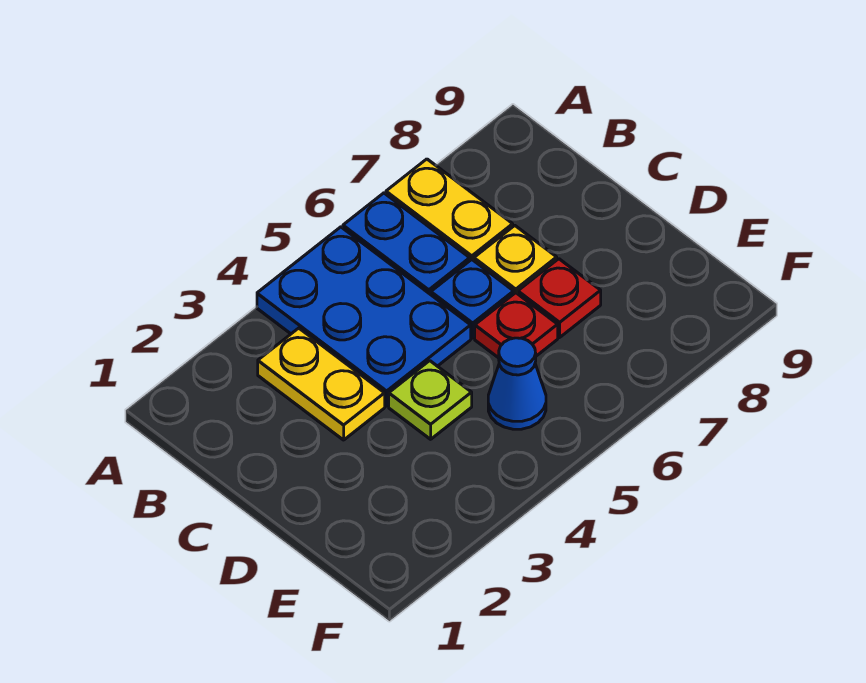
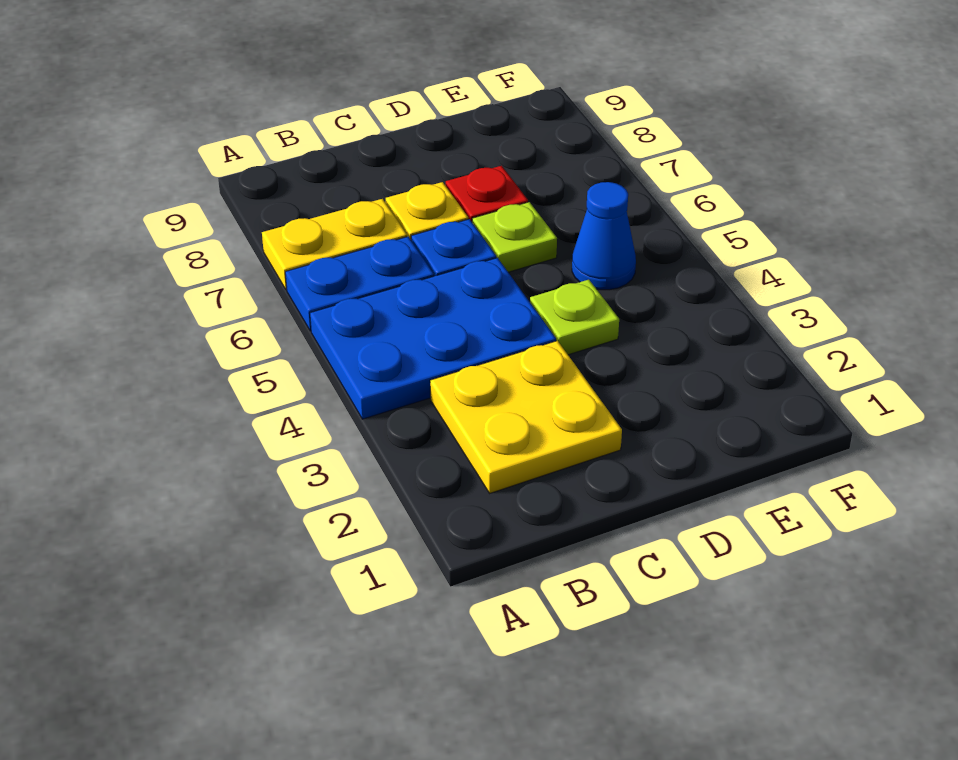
yellow plate B3:C3 level 1 -> yellow plate B2:C3 level 1
red plate D6 level 1 -> lime plate D6 level 1

